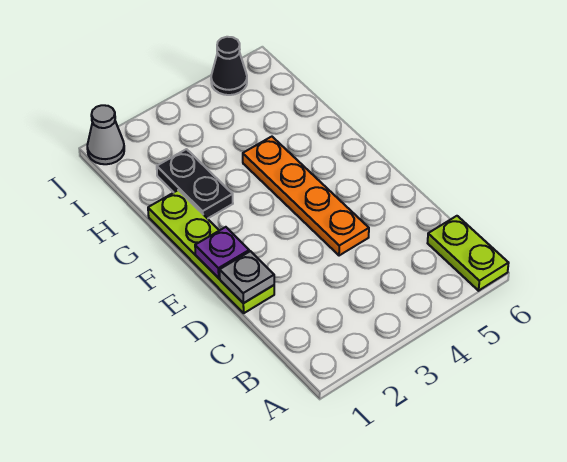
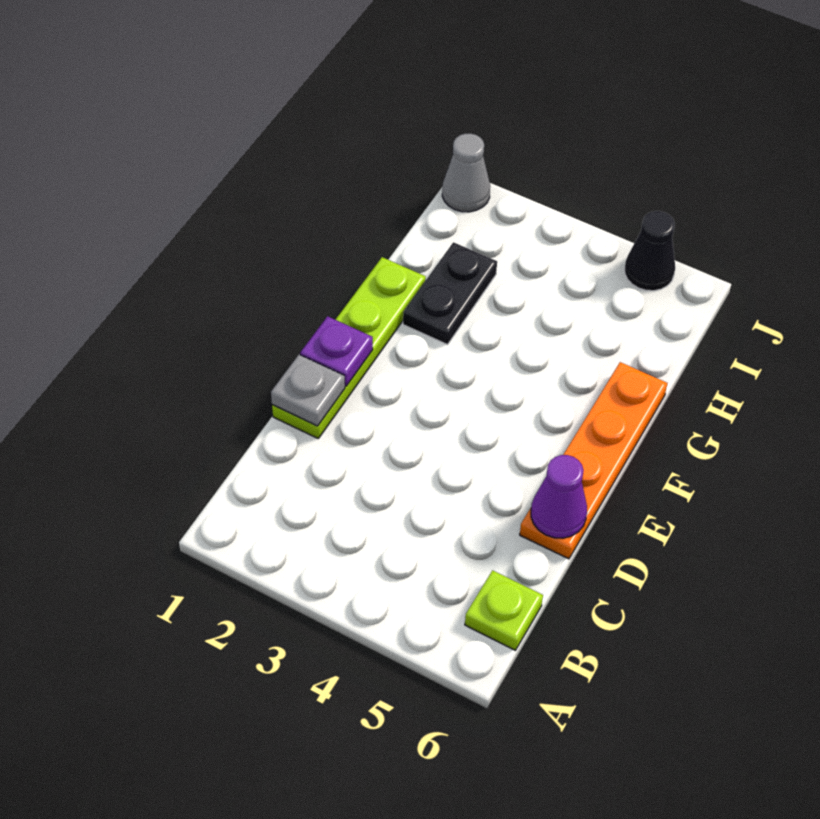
lime plate A6:B6 level 1 -> lime plate B6 level 1
orange plate D4:G4 level 1 -> orange plate D6:G6 level 1
none -> purple cone D6 level 2

